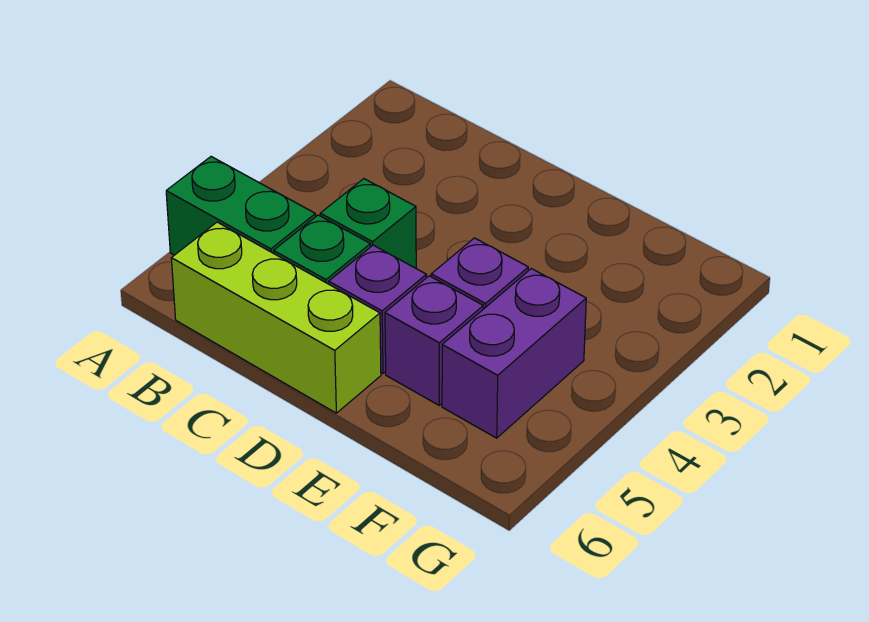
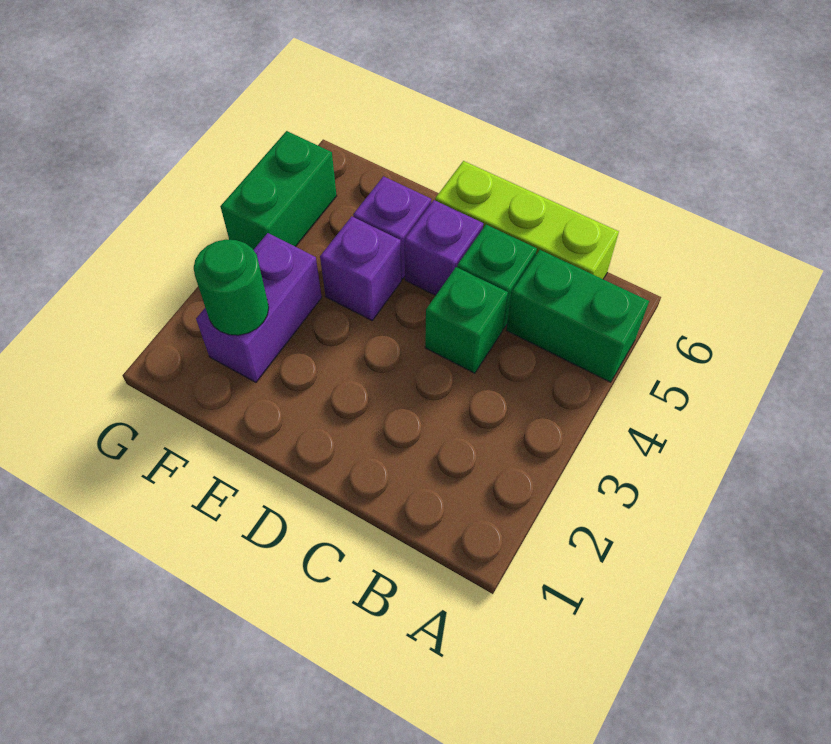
none -> green round brick F2 level 2
purple brick F4:F5 level 1 -> purple brick F2:F3 level 1
none -> green brick G4:G5 level 1

